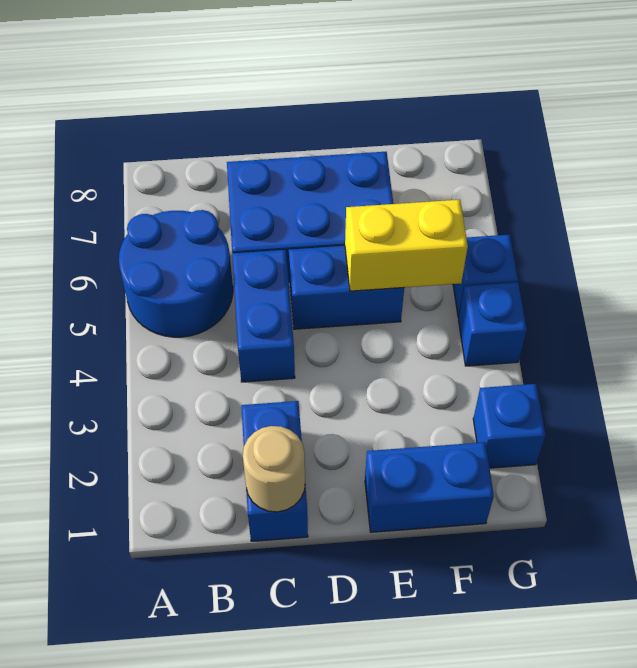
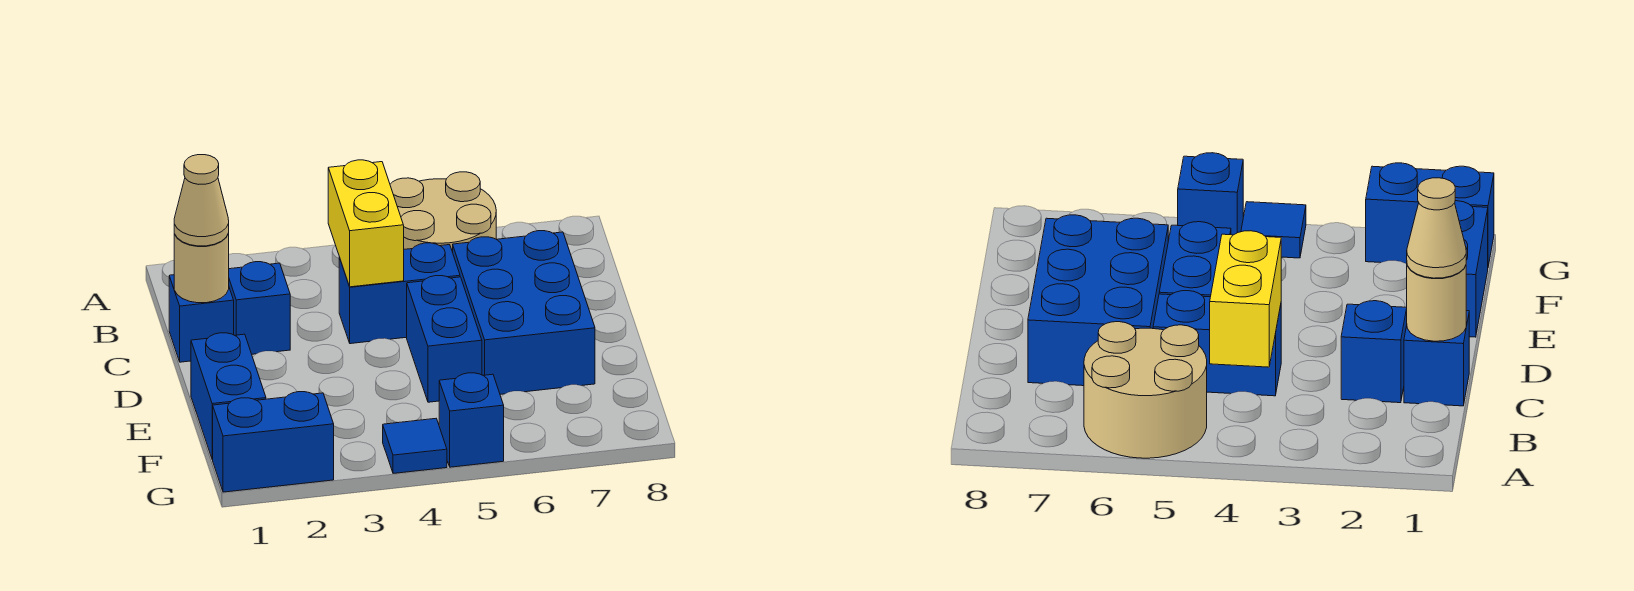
blue round brick A5:B6 level 1 -> tan round brick A5:B6 level 1
none -> tan cone C1 level 3
yellow brick E5:F5 level 2 -> yellow brick B4:C4 level 2
blue brick G2 level 1 -> blue brick G1:G2 level 1
blue brick G4 level 1 -> blue tile G4 level 1

